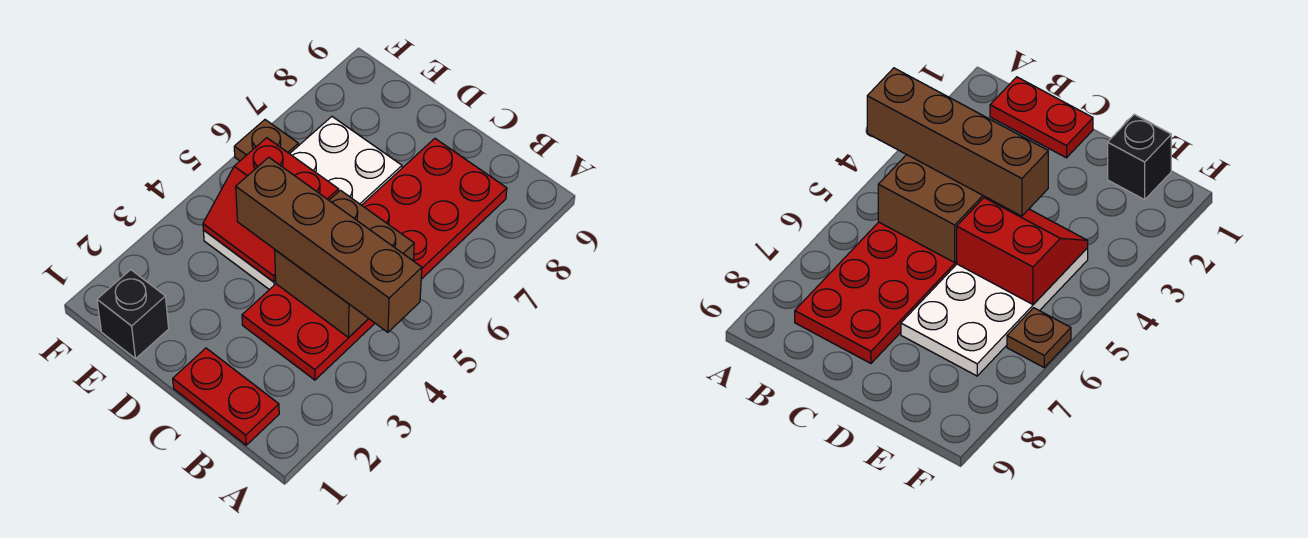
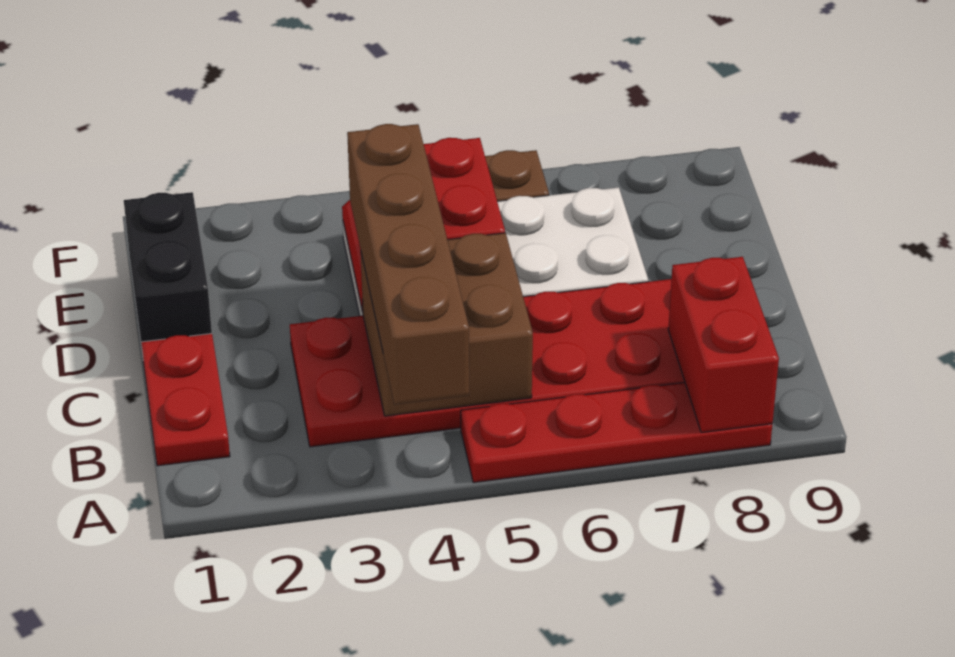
none -> red plate A5:A8 level 1
none -> red brick A8:B8 level 2
black brick E1 level 1 -> black brick D1:E1 level 1

